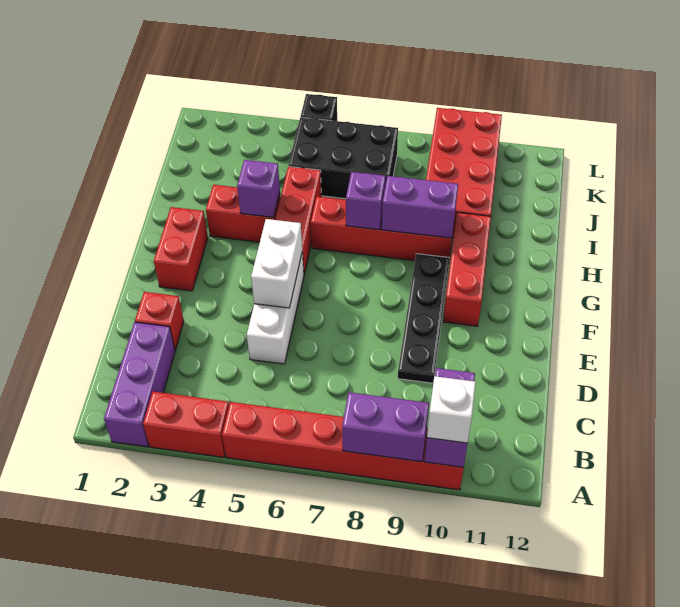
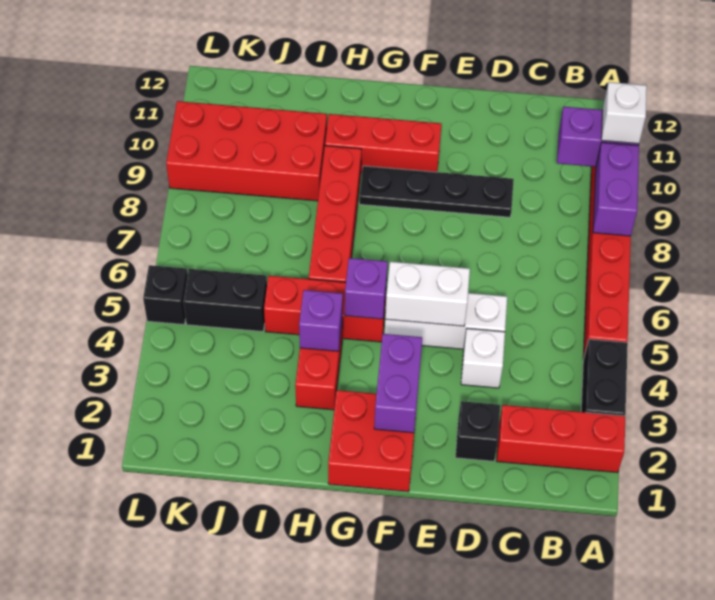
purple brick A2:C2 level 1 -> red brick A2:C2 level 1
red brick A3:A4 level 1 -> black brick A3:A4 level 1
red brick D2 level 1 -> black brick D2 level 1
none -> white brick D4 level 1
red brick F2:G2 level 1 -> red brick F1:G2 level 1
purple brick H7 level 2 -> purple brick G5 level 2
purple brick H8:H9 level 2 -> purple brick F2:F3 level 2
black brick J5:K7 level 1 -> black brick J5:K5 level 1

